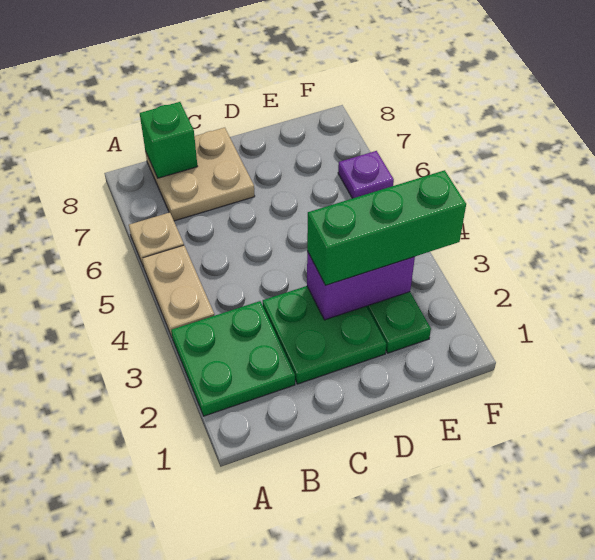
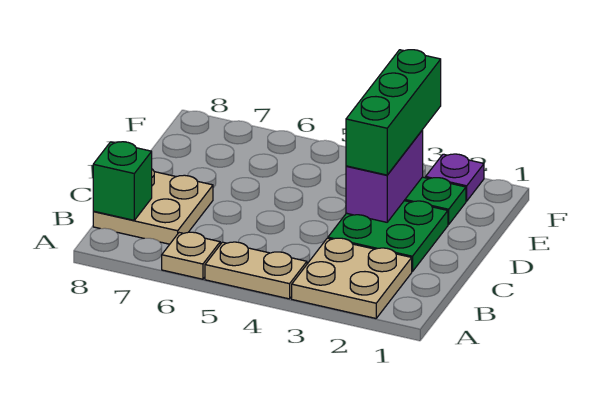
green plate A2:B3 level 1 -> tan plate A2:B3 level 1
purple plate F6 level 1 -> purple plate F2 level 1

